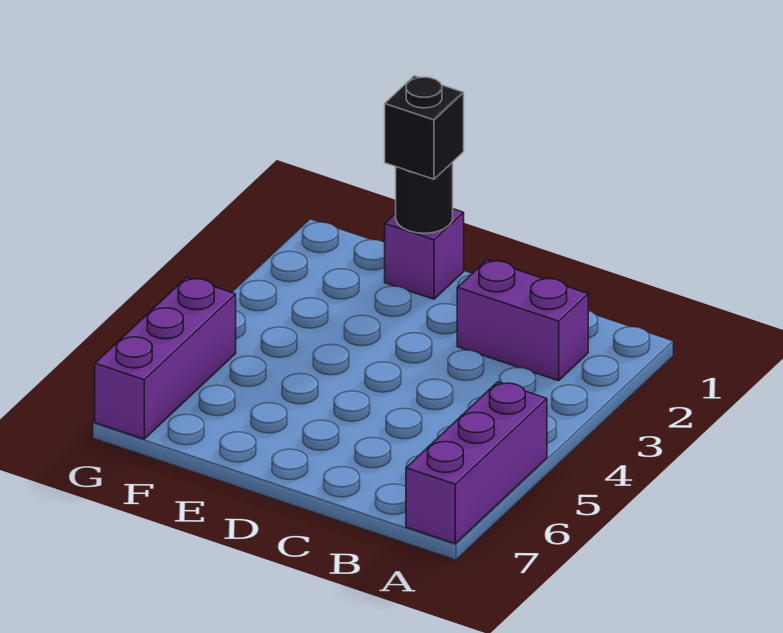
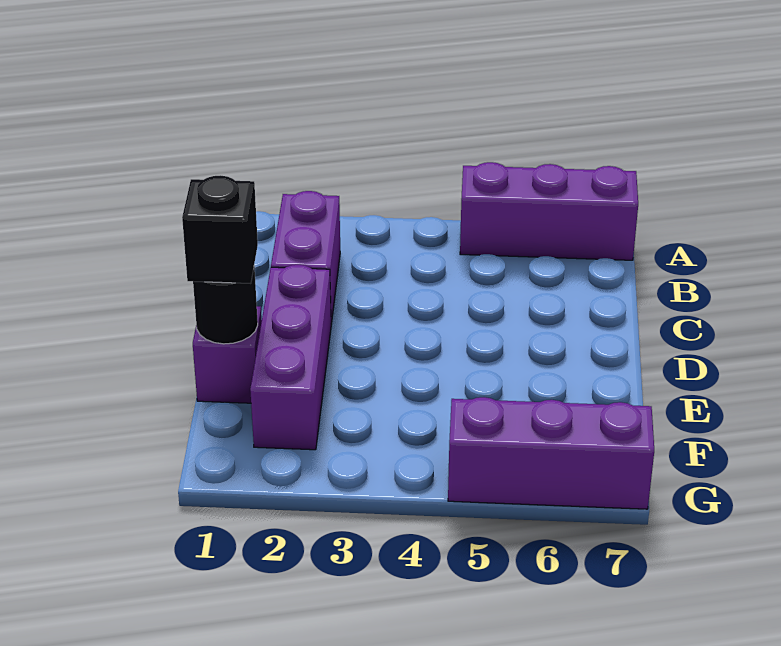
none -> purple brick D2:F2 level 1

